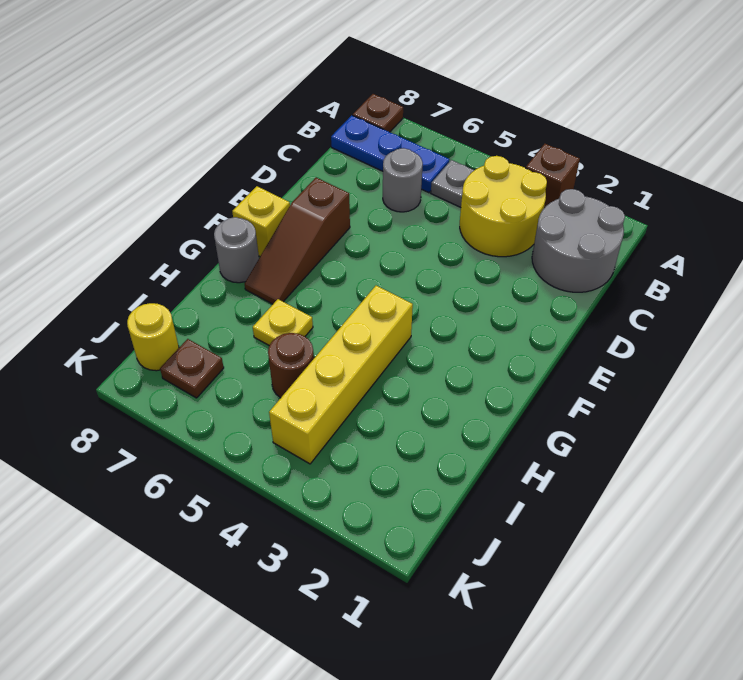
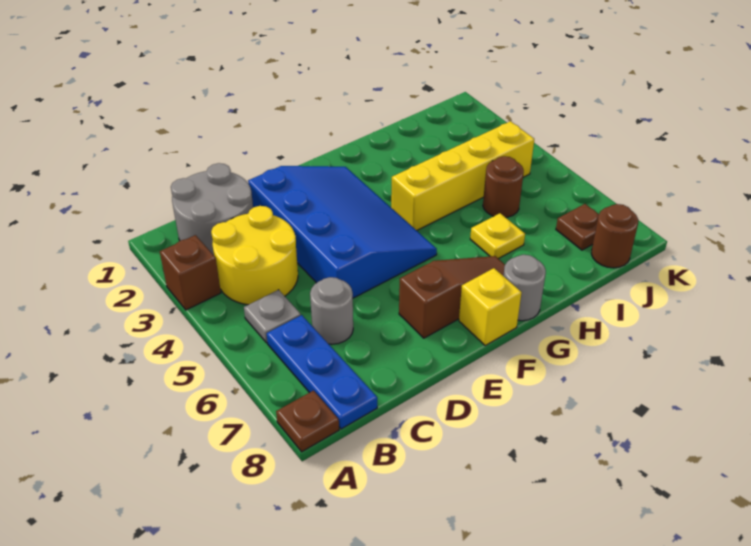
none -> blue slope D2:F5 level 1 top D
yellow round brick J8 level 1 -> brown round brick J8 level 1

